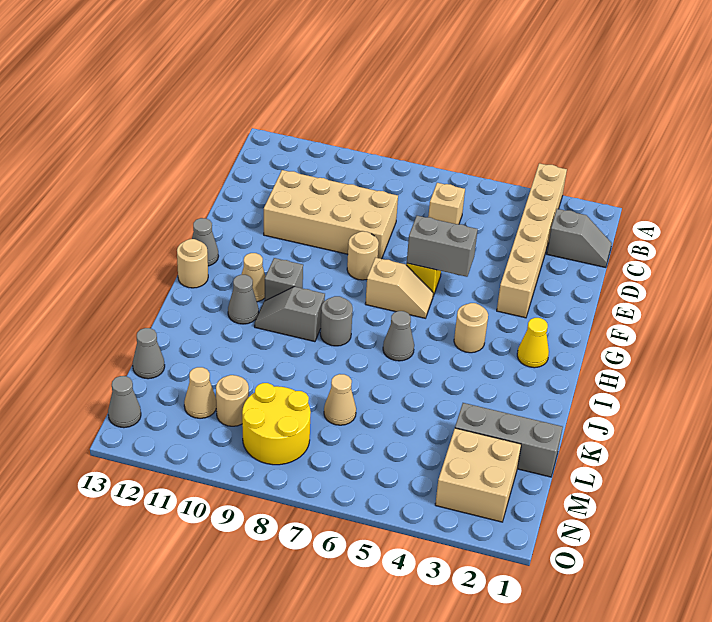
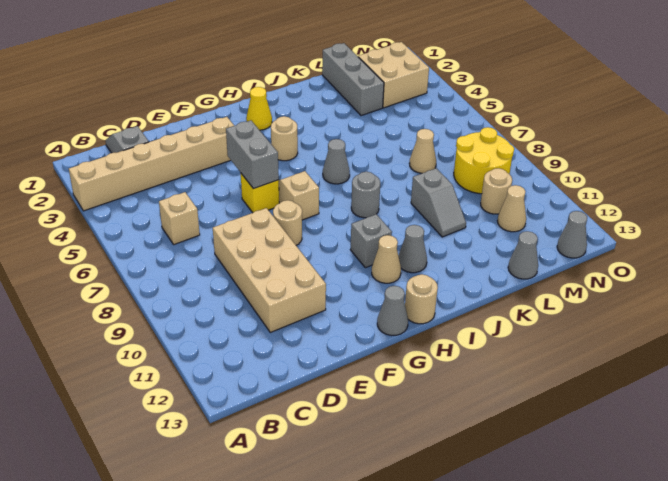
grey slope I9:I10 level 1 top 9 -> grey slope K9:K10 level 1 top 9

